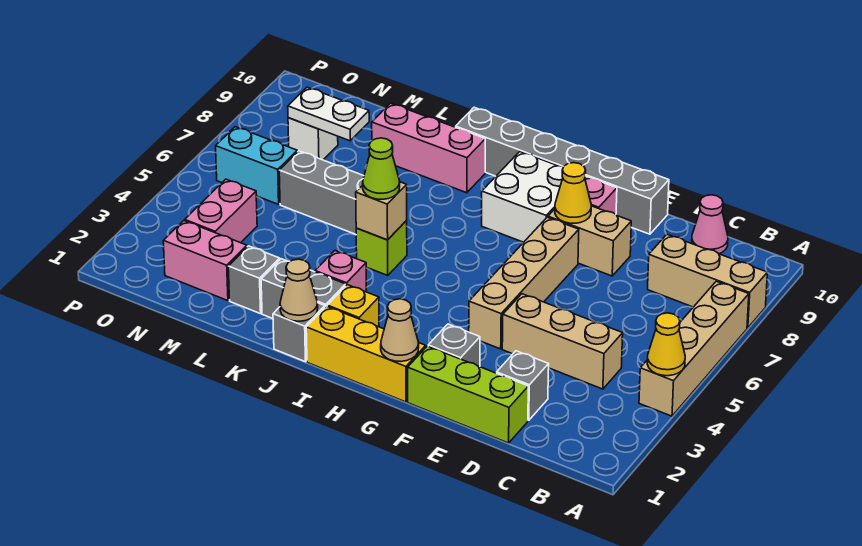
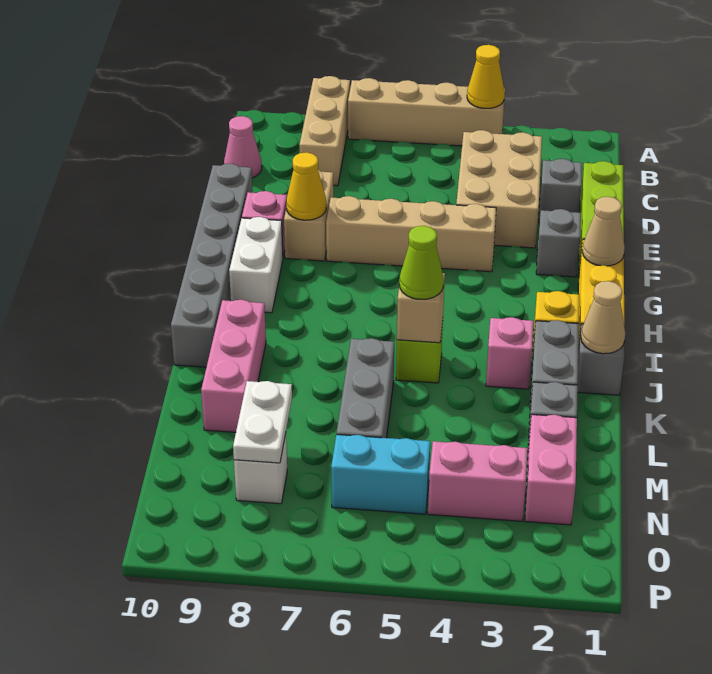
tan brick C4:E4 level 1 -> tan brick C3:E4 level 1
white brick G8:H9 level 1 -> white brick G9:H9 level 1
cyan brick N6:O6 level 1 -> cyan brick N5:N6 level 1

